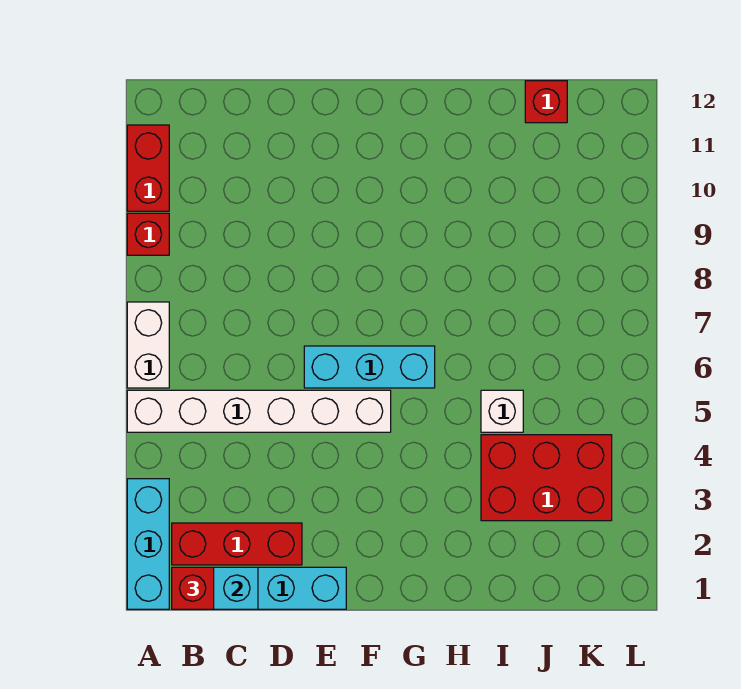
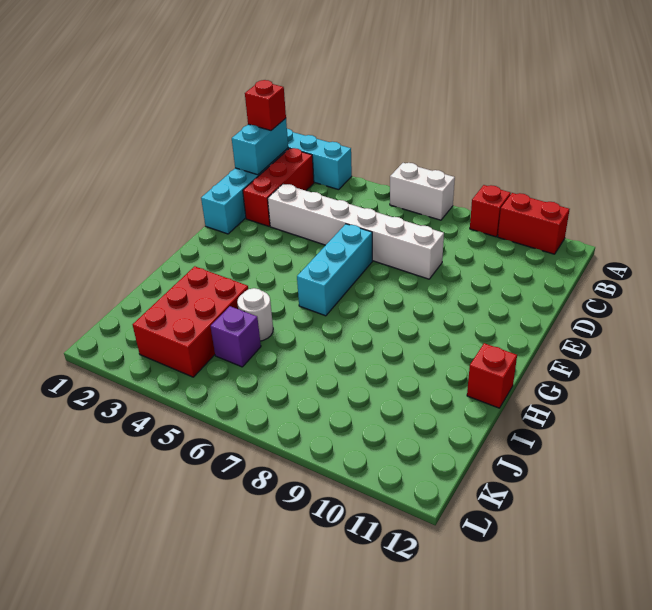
white brick A5:F5 level 1 -> white brick D3:D8 level 1
white brick I5 level 1 -> white round brick I5 level 1
none -> purple brick J5 level 1
red brick J12 level 1 -> red brick H12 level 1

